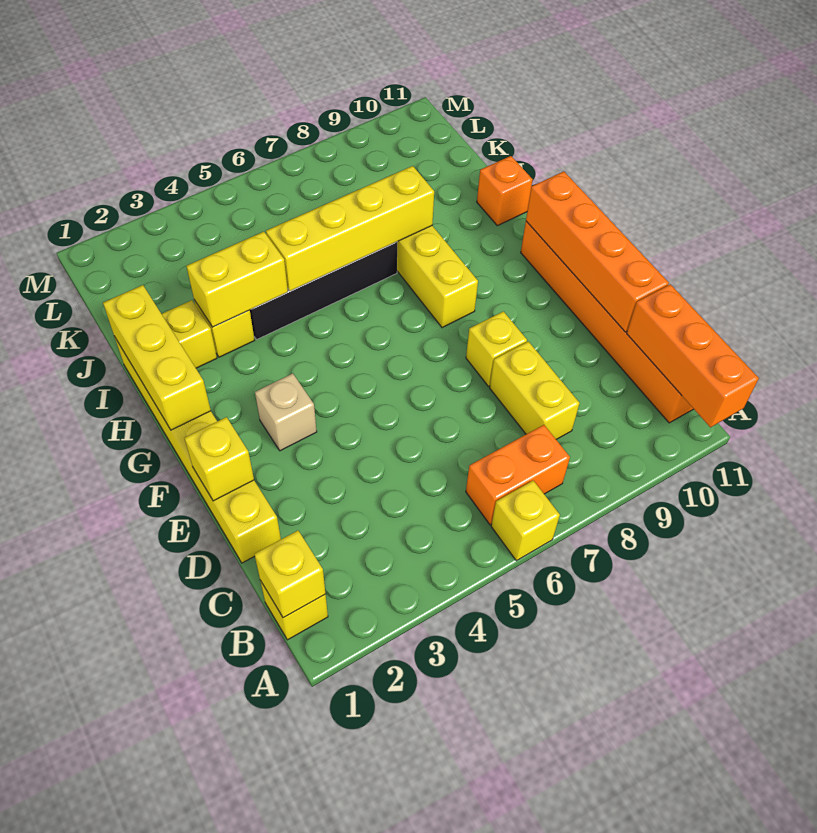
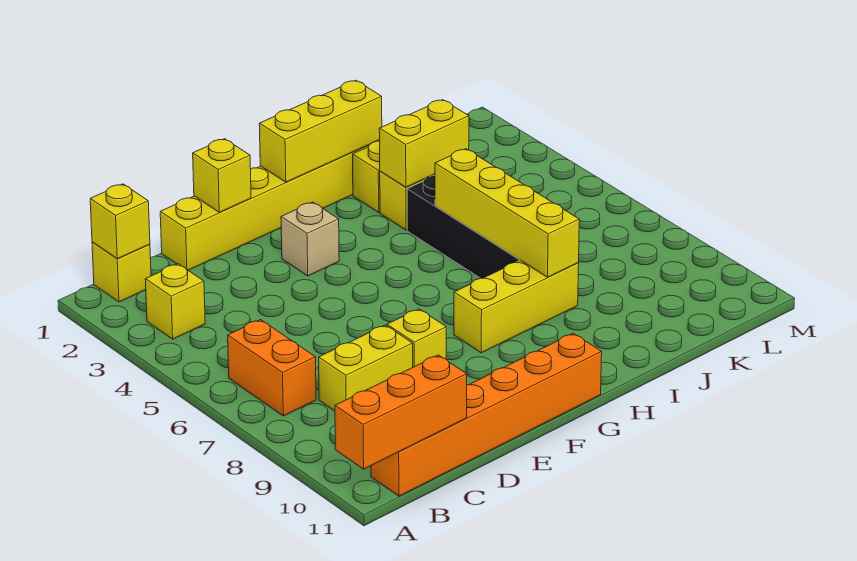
yellow brick A6 level 1 -> yellow brick B3 level 1
orange brick D11:G11 level 2 -> none
yellow brick I3:I4 level 2 -> yellow brick I3:J3 level 2
orange brick I11 level 1 -> none

